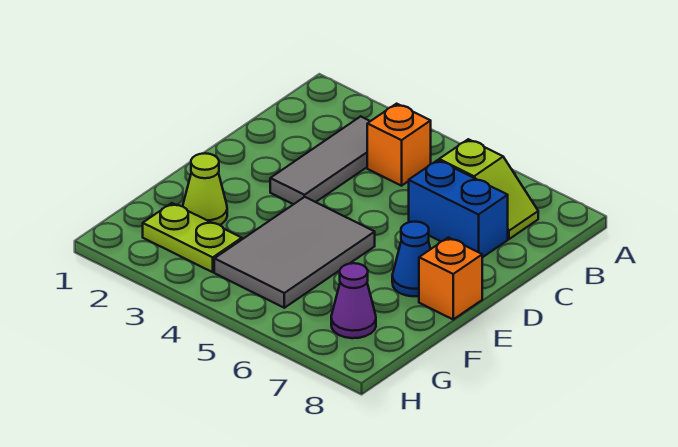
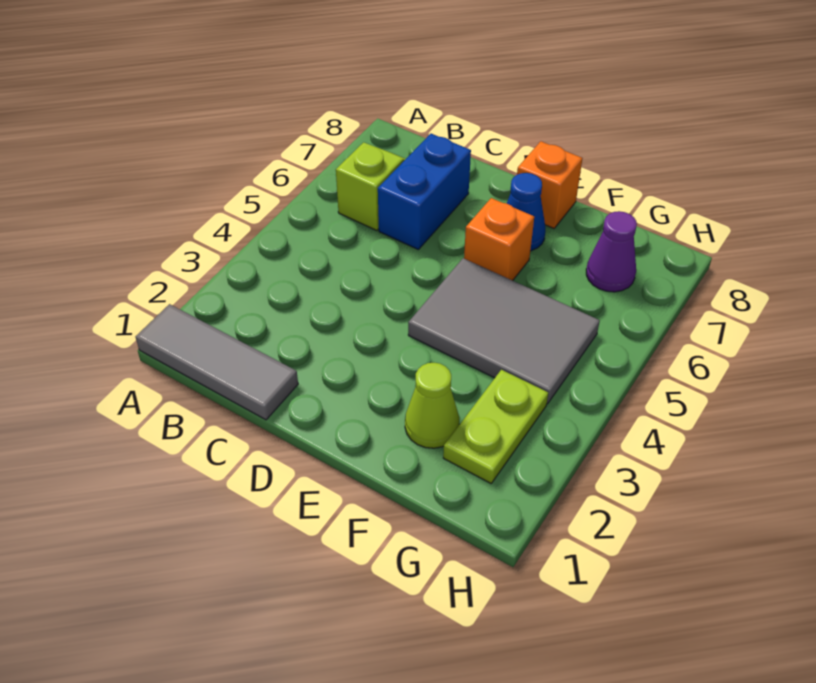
grey tile B3:D3 level 1 -> grey tile A1:C1 level 1
orange brick B4 level 1 -> orange brick E6 level 1

